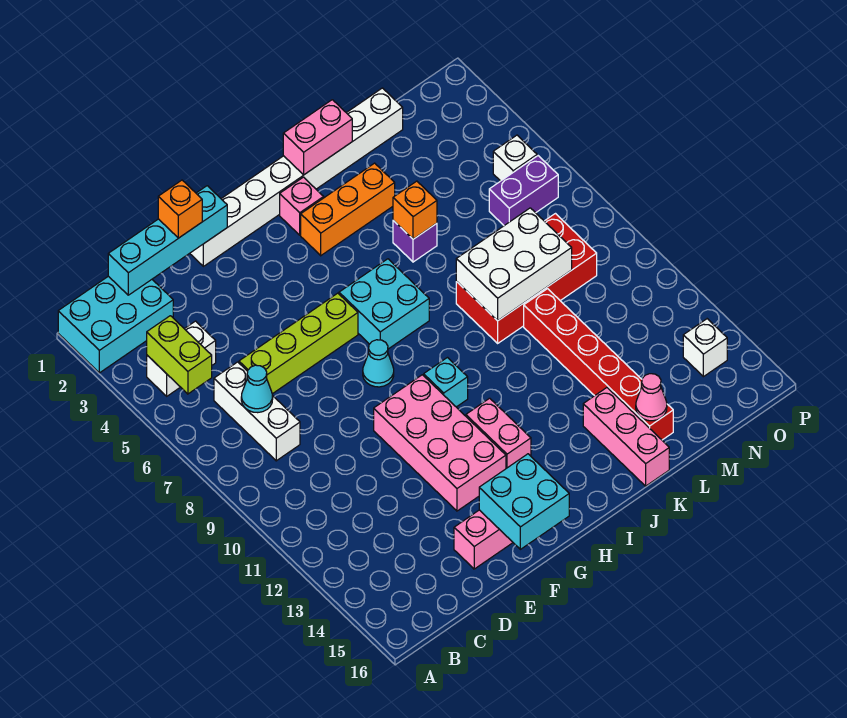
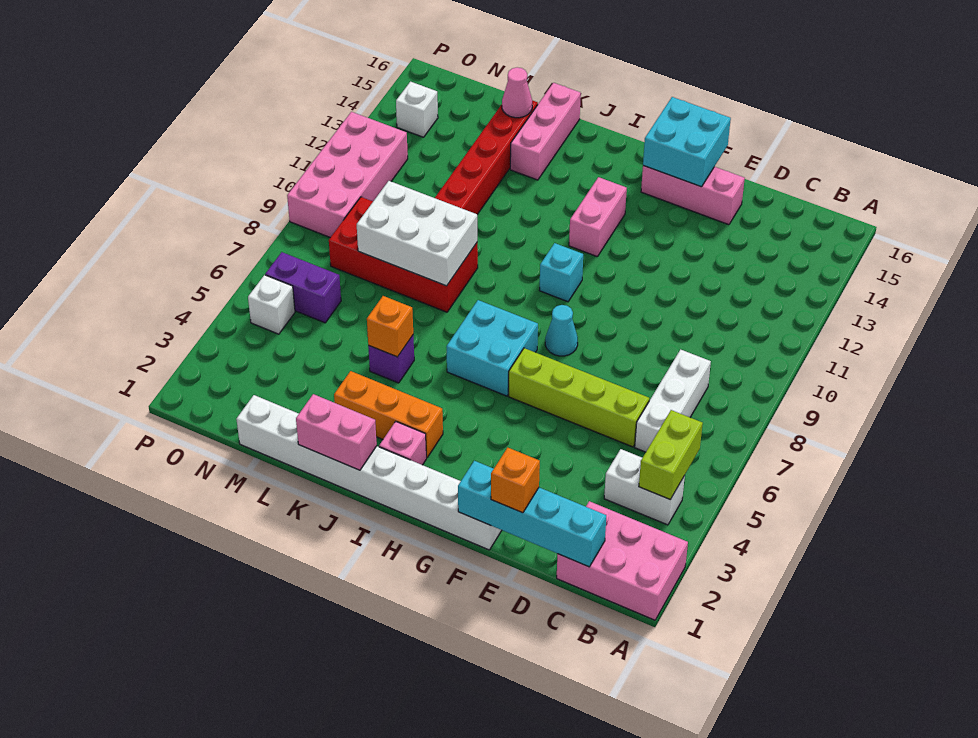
cyan brick A1:C2 level 1 -> pink brick A1:C2 level 1
cyan cone C7 level 2 -> none
pink brick F10:G13 level 1 -> pink brick O9:P12 level 1

